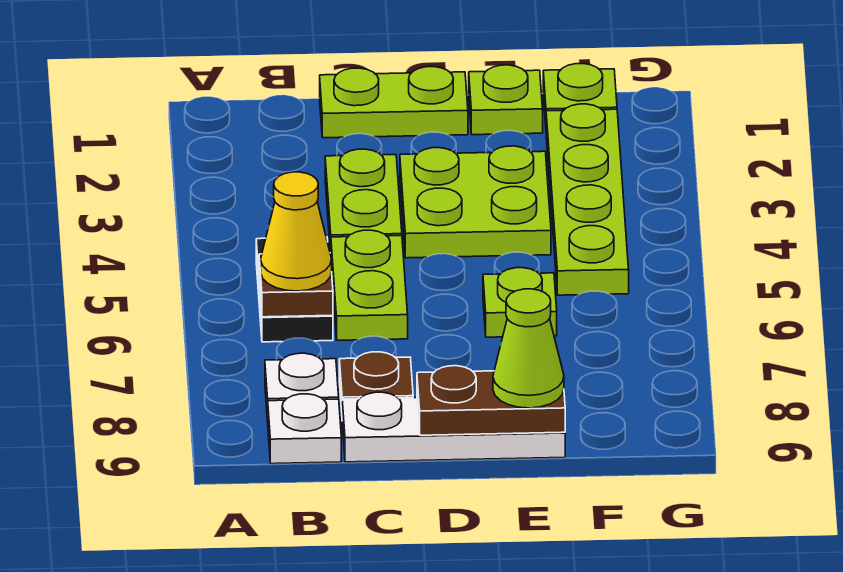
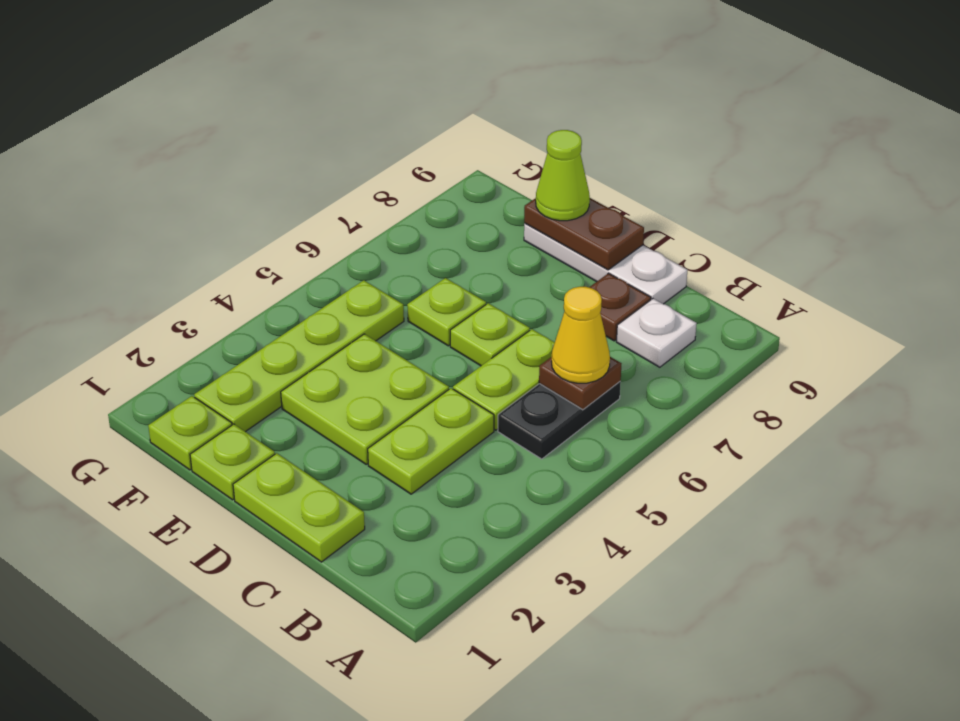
white plate B9 level 1 -> none
none -> lime plate D6 level 1

